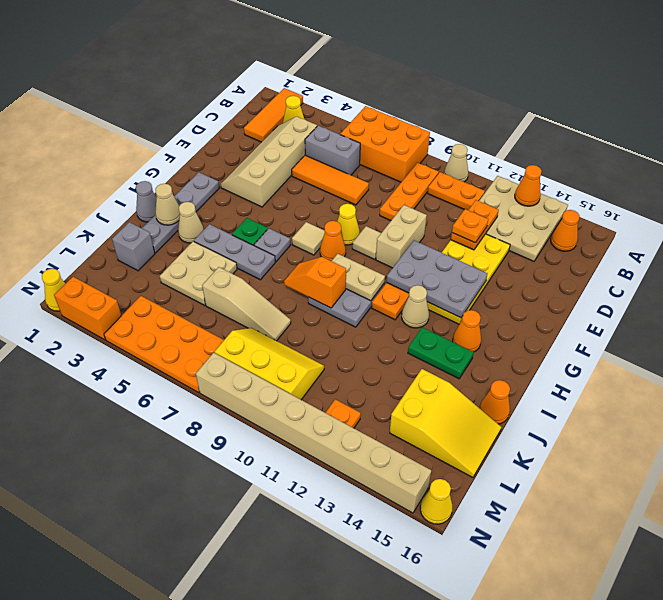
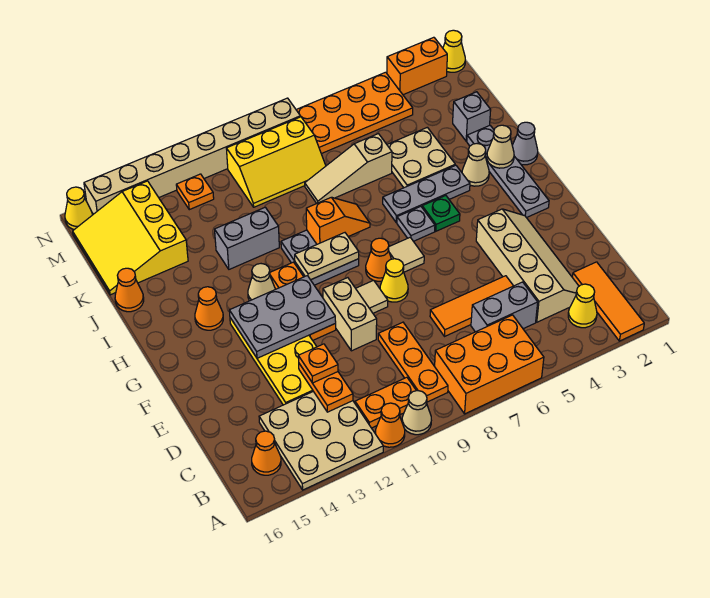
orange cone A13 level 2 -> orange cone A11 level 1
green plate I13:I14 level 1 -> none
none -> grey brick J11:J12 level 1
yellow slope K14:L16 level 1 top 14 -> yellow slope K14:M16 level 1 top 14

